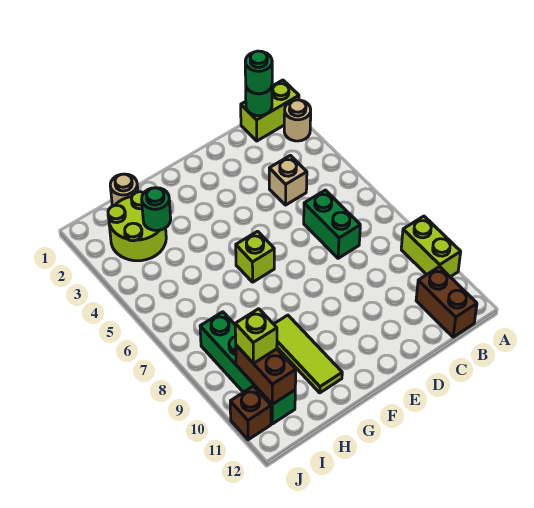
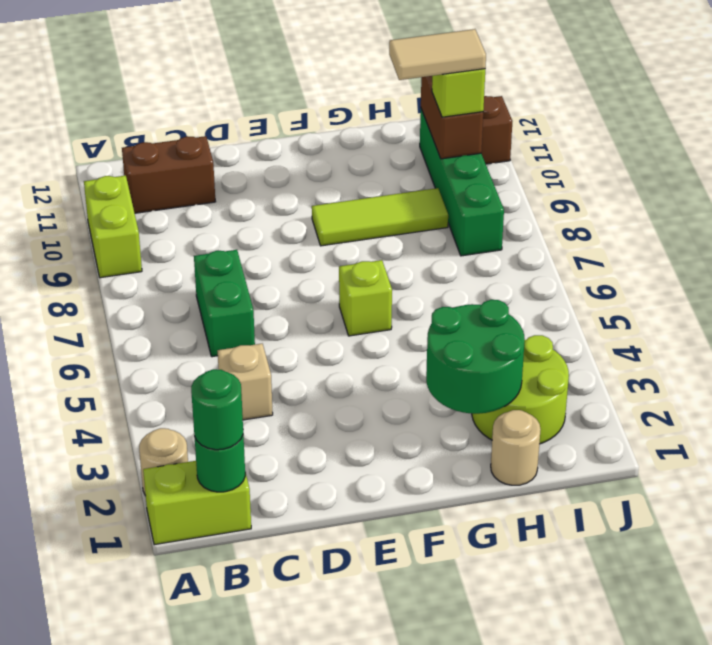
brown brick B11:B12 level 1 -> brown brick B11:C11 level 1
lime tile G9:G11 level 1 -> lime tile F9:H9 level 1
green round brick H3 level 2 -> green round brick G2:H3 level 2
none -> tan tile H10:I10 level 4

